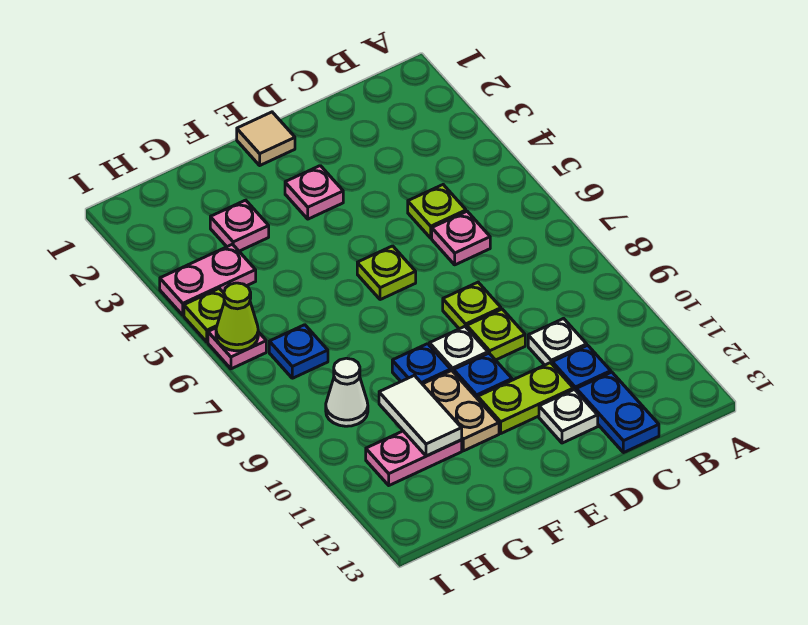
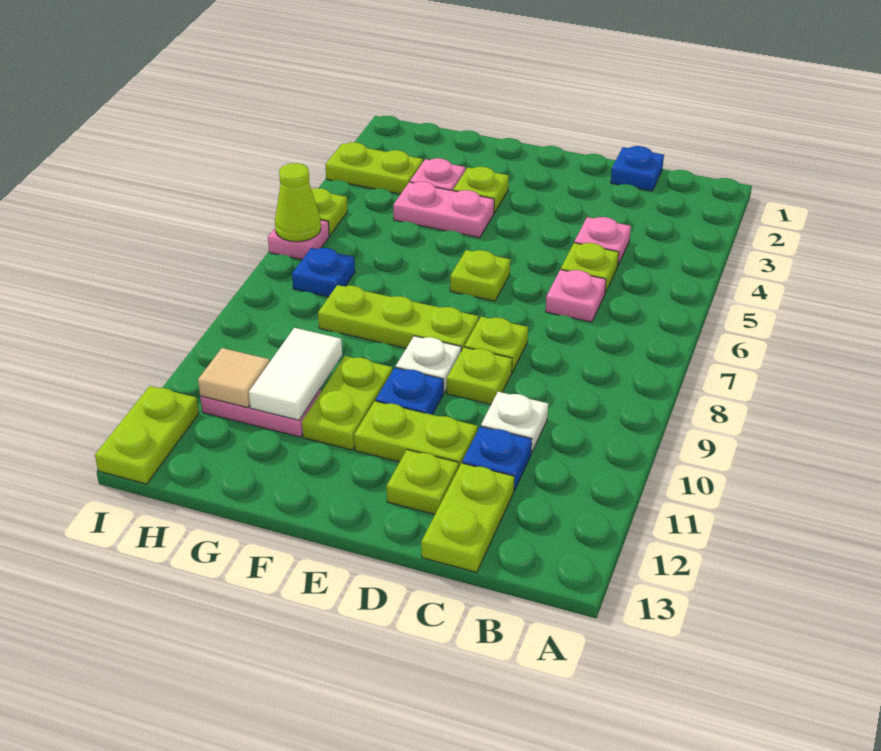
blue plate C12:C13 level 1 -> lime plate C12:C13 level 1
white plate D12 level 1 -> lime plate D12 level 1
tan tile E1 level 1 -> tan tile H11 level 2
pink plate E3 level 1 -> pink plate C4 level 1
none -> lime plate E8:G8 level 1
none -> lime plate F3 level 1
blue plate F9 level 1 -> blue plate C1 level 1
tan plate F10:F11 level 1 -> lime plate F10:F11 level 1
none -> lime plate H3:I3 level 1
pink plate H4:I4 level 1 -> pink plate F4:G4 level 1
white cone H9 level 1 -> none
none -> lime plate I12:I13 level 1

